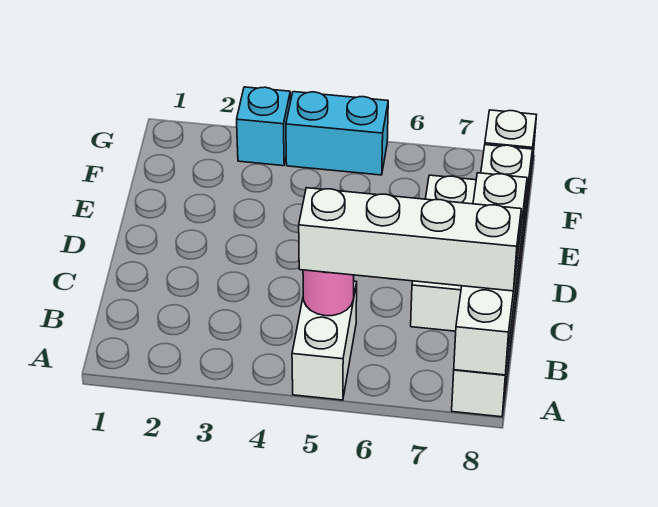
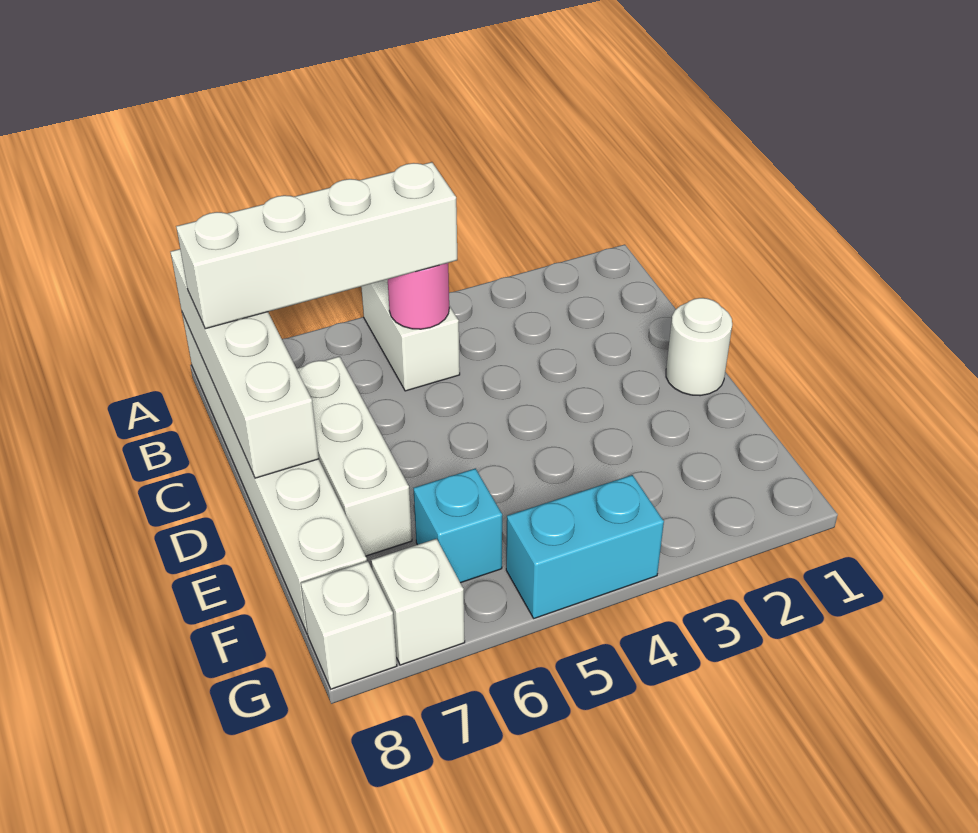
none -> white round brick D1 level 1
cyan brick G3 level 1 -> cyan brick F6 level 1
none -> white brick G7 level 1

